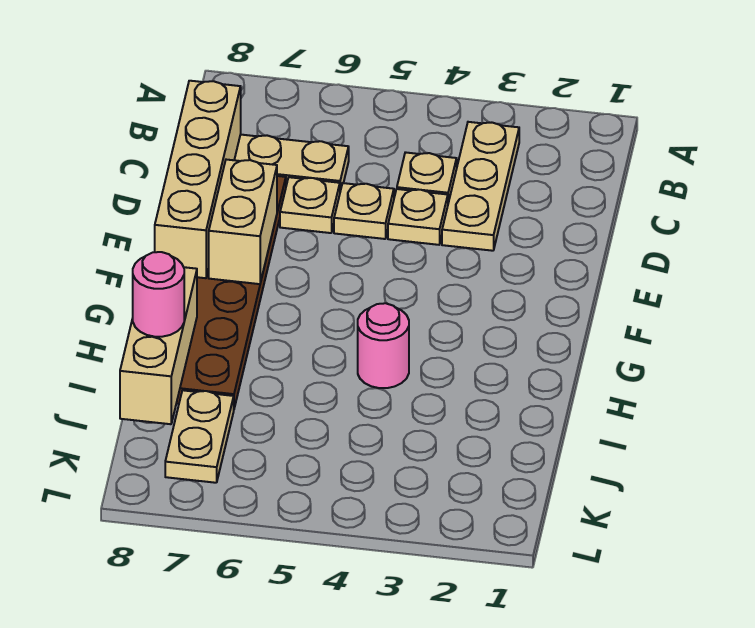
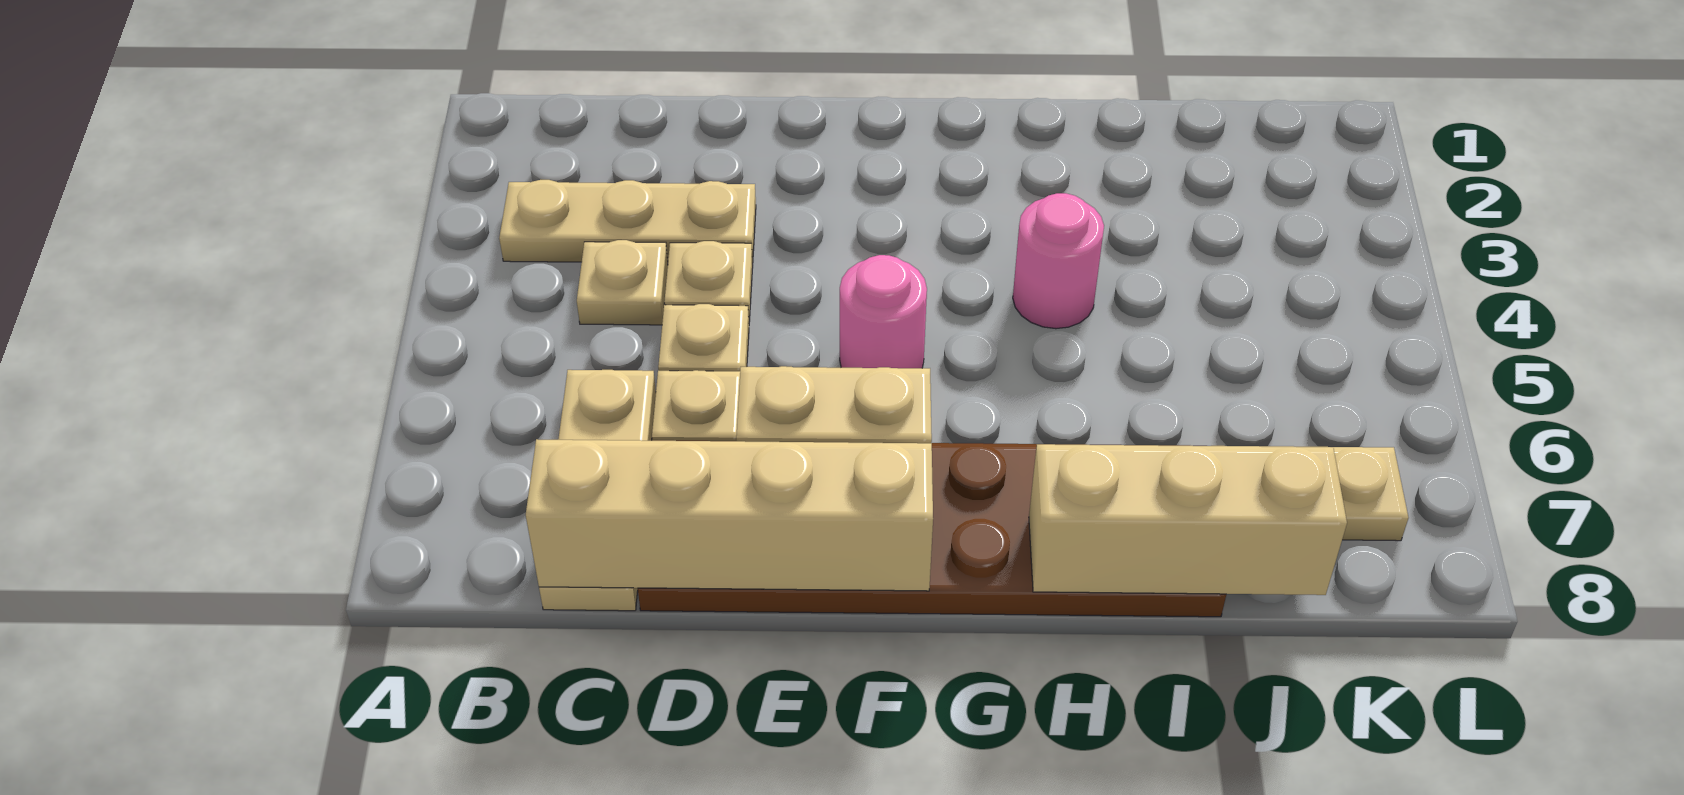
pink round brick I8 level 3 -> pink round brick F5 level 1

